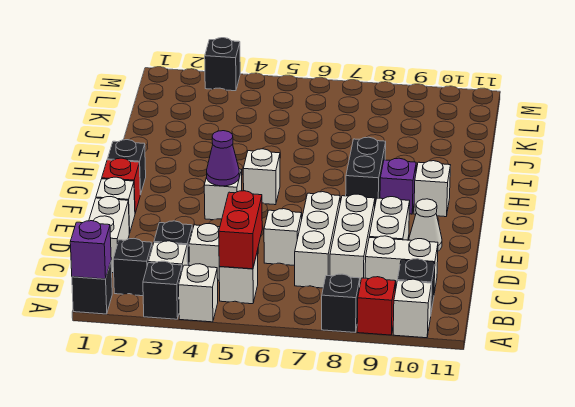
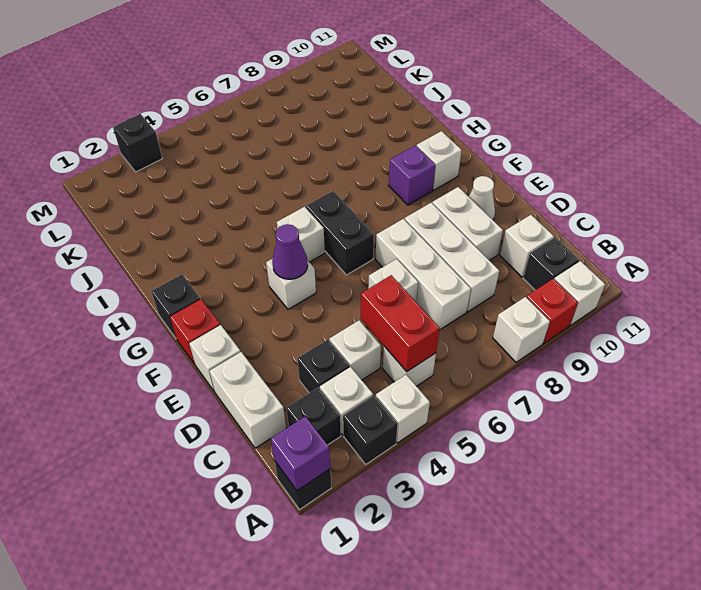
black brick A8 level 1 -> white brick A8 level 1
white brick C9:C10 level 1 -> white brick C10 level 1
black brick G8:H8 level 1 -> black brick F6:G6 level 1

